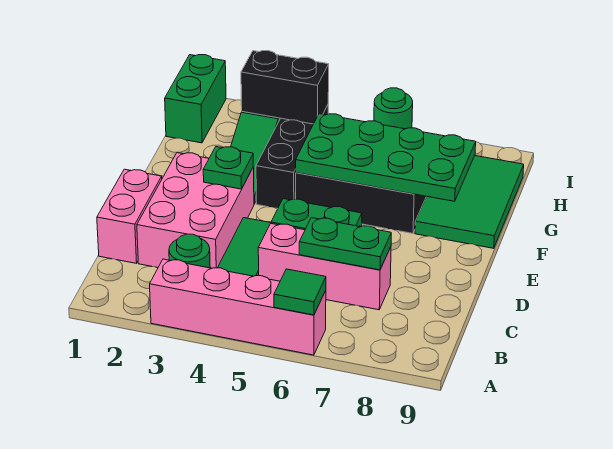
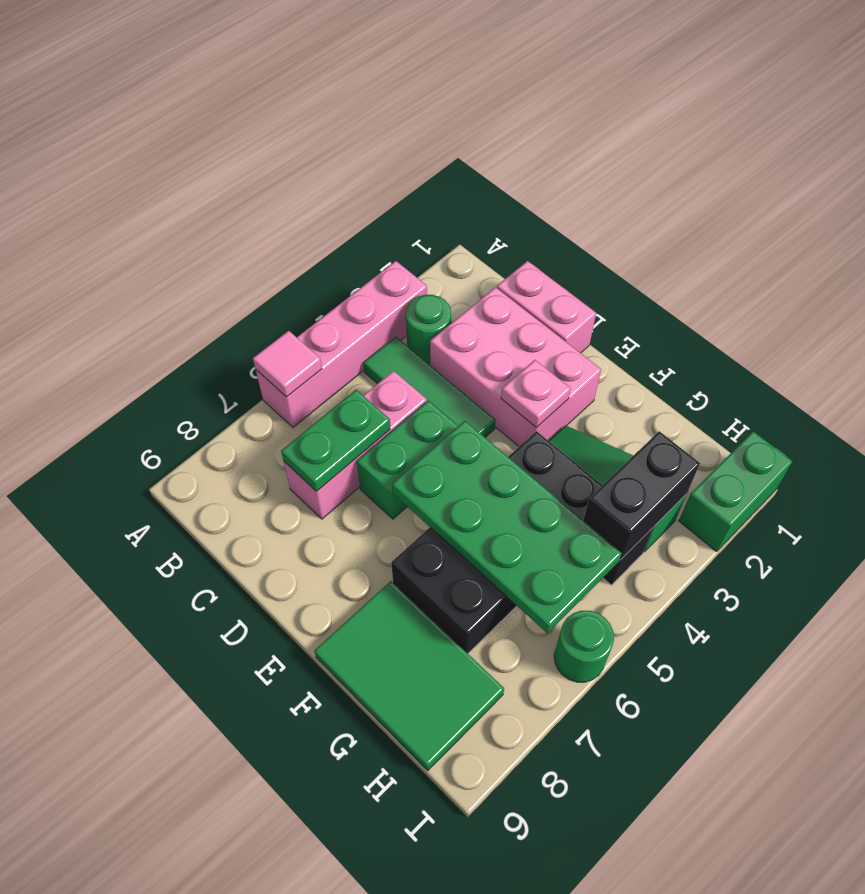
green tile A6 level 2 -> pink tile A6 level 2
green plate E3 level 2 -> pink plate E3 level 2
green plate F5:G8 level 2 -> green plate E5:H6 level 2
green brick H1:I1 level 1 -> green brick I1:I2 level 1

